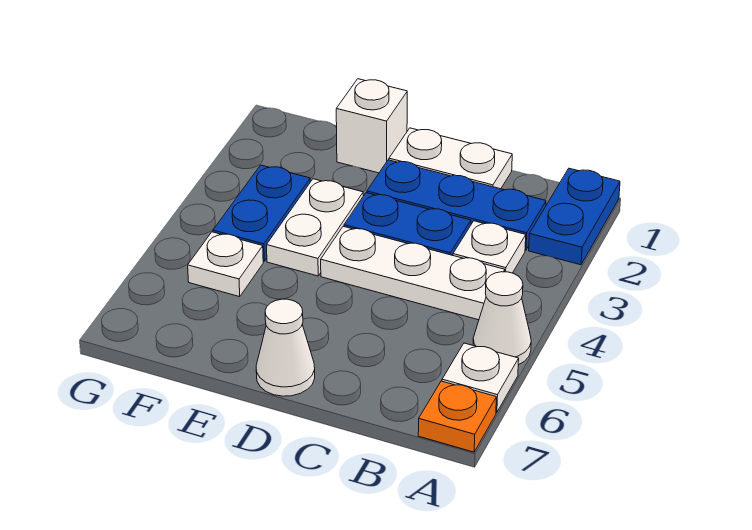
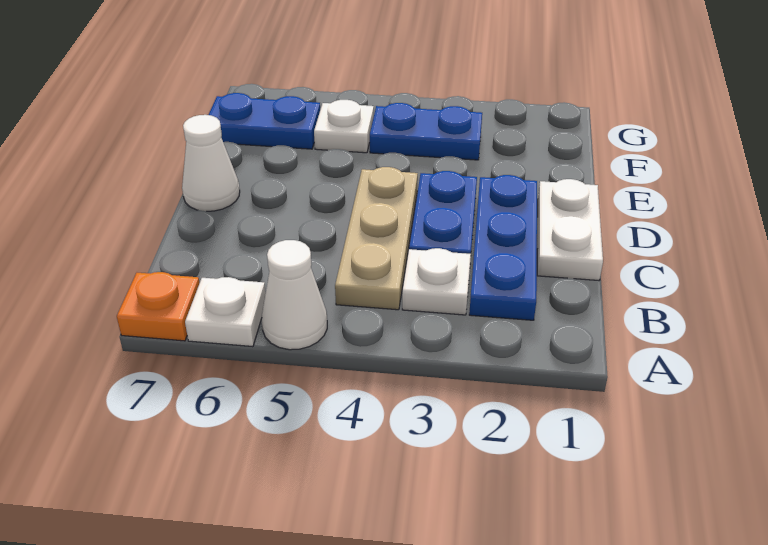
blue plate A1:A2 level 1 -> blue plate F6:F7 level 1
white plate B4:D4 level 1 -> tan plate B4:D4 level 1
white brick E1 level 1 -> none
white plate E3:E4 level 1 -> none

